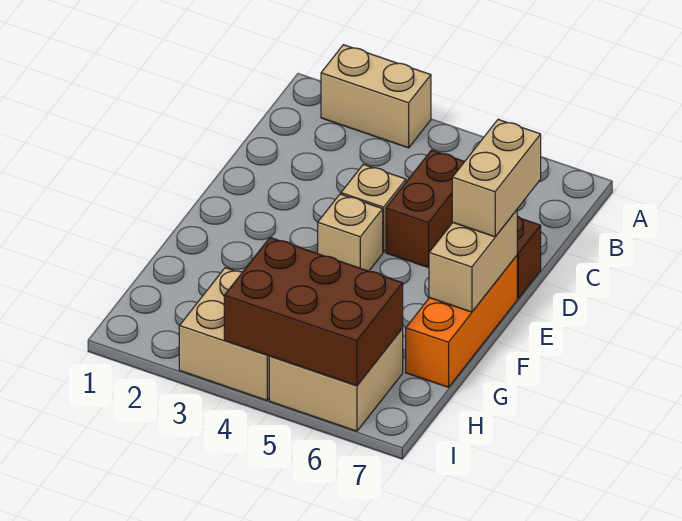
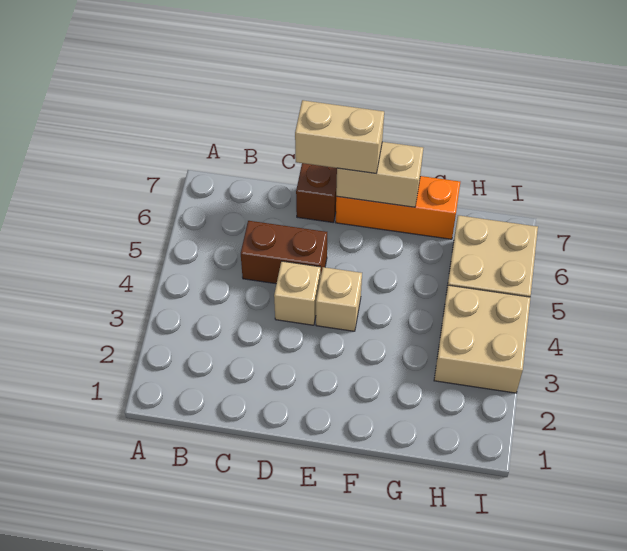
tan brick A2:A3 level 1 -> none
brown brick H4:I6 level 2 -> none

